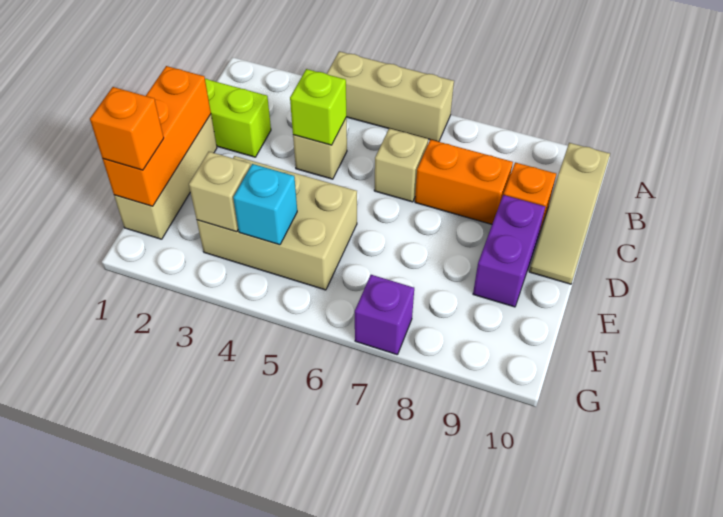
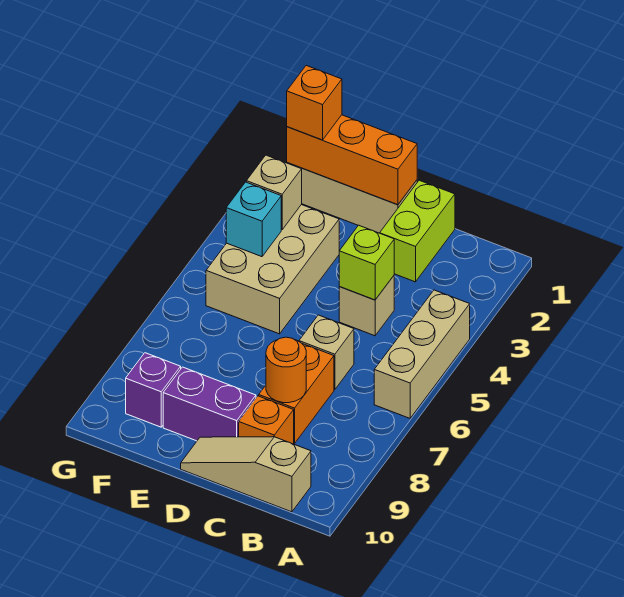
none -> orange round brick C8 level 2
purple brick G7 level 1 -> purple brick F9 level 1

